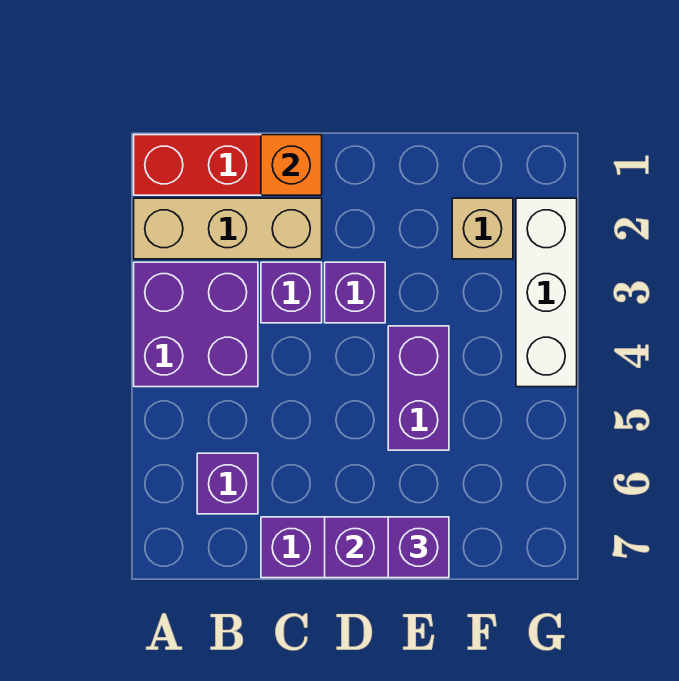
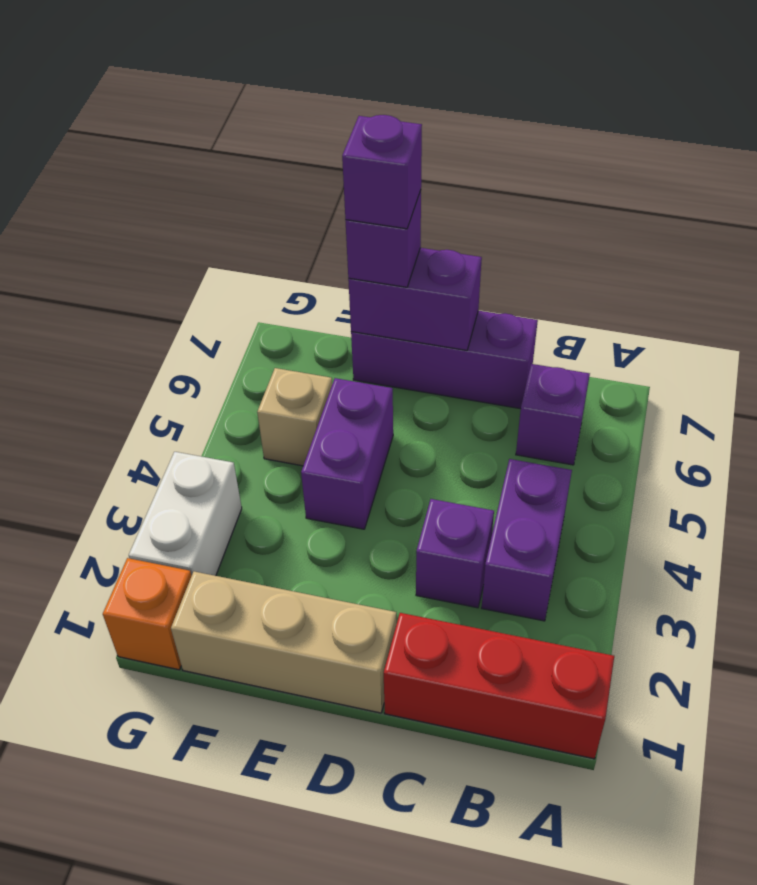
tan brick A2:C2 level 1 -> tan brick D1:F1 level 1
purple brick A3:B4 level 1 -> purple brick B3:B4 level 1
orange brick C1 level 2 -> orange brick G1 level 1
purple brick D3 level 1 -> purple brick E7 level 4
tan brick F2 level 1 -> tan brick F5 level 1
white brick G2:G4 level 1 -> white brick G2:G3 level 1

